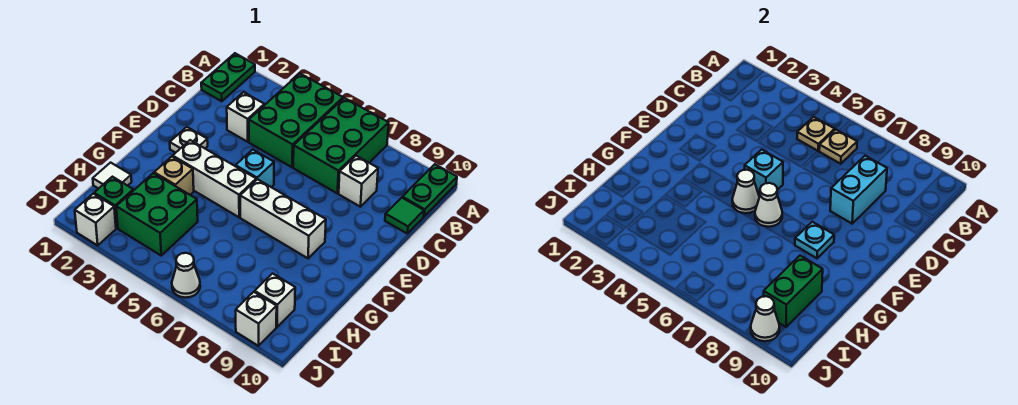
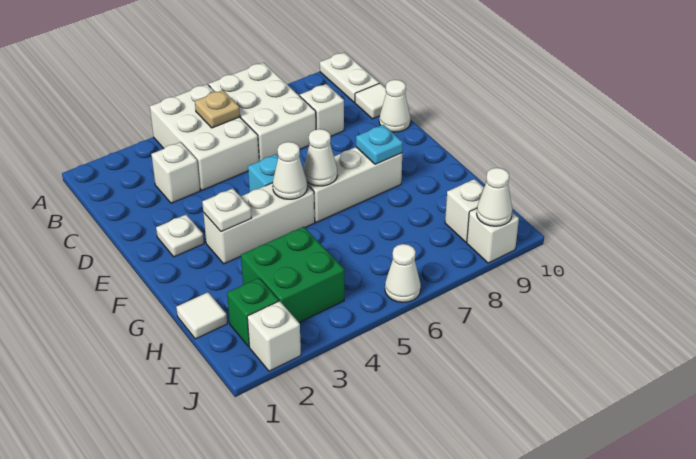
green plate A1:B1 level 1 -> none
green brick A4:C5 level 1 -> white brick A4:C5 level 1
green brick A6:C7 level 1 -> white brick A6:C7 level 1
green plate A10:B10 level 1 -> white plate A10:B10 level 1
tan plate B6 level 2 -> none
cyan brick C8:D8 level 2 -> none
green tile C10 level 1 -> white tile C10 level 1
none -> white cone D10 level 1
cyan brick E5 level 2 -> none
none -> white plate F3 level 2
tan brick G3 level 1 -> none
green brick H9:I9 level 2 -> none

